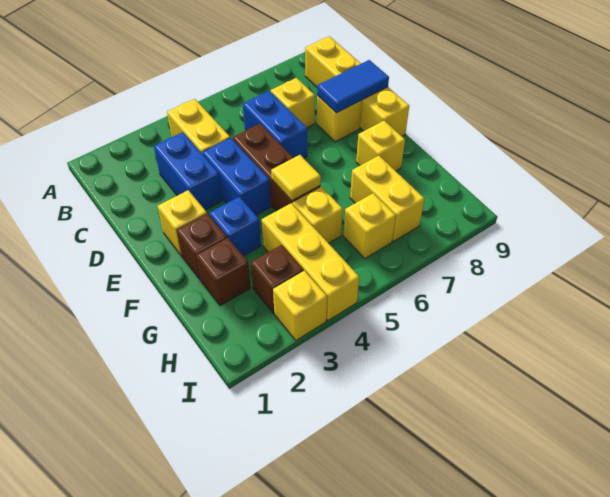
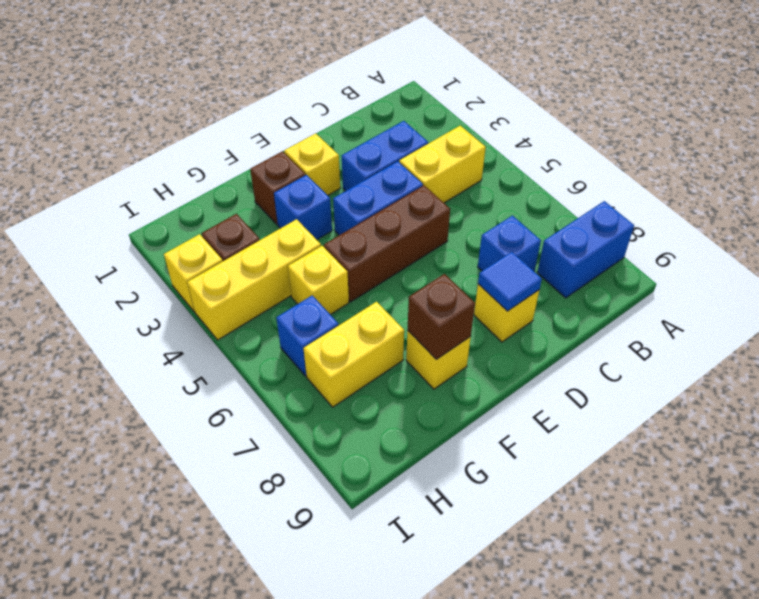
yellow brick B9:E9 level 1 -> none
blue brick C6:D6 level 1 -> blue brick A8:B8 level 1
yellow brick C7 level 1 -> blue brick C7 level 1
blue tile D8:D9 level 2 -> blue tile D8 level 2
yellow tile F5 level 2 -> none
brown brick G2 level 1 -> brown brick F8 level 2
yellow brick H6 level 1 -> blue brick H6 level 1

